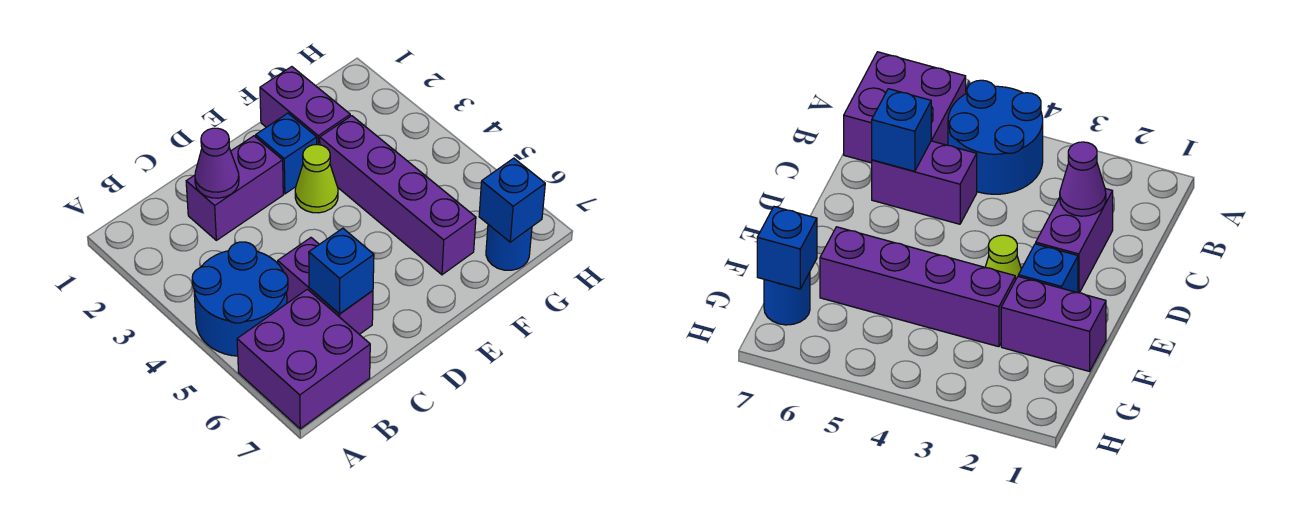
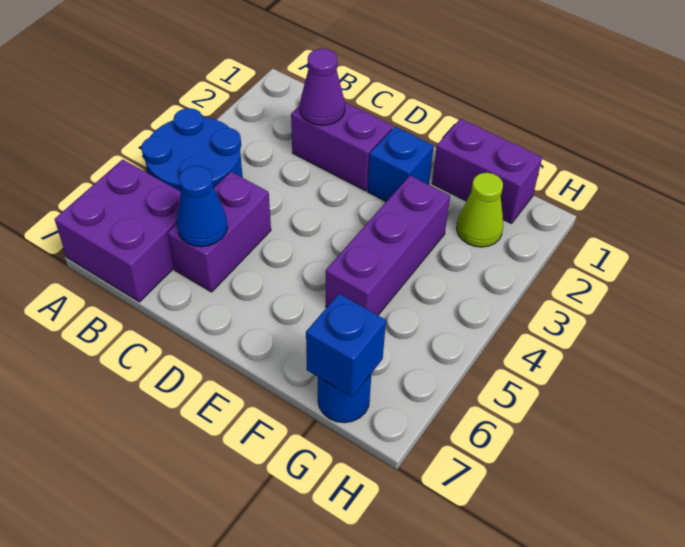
blue brick C6 level 2 -> blue cone C6 level 2
lime cone E3 level 1 -> lime cone G2 level 1
purple brick F1:F2 level 1 -> purple brick F1:G1 level 1
purple brick F3:F6 level 1 -> purple brick F3:F5 level 1

